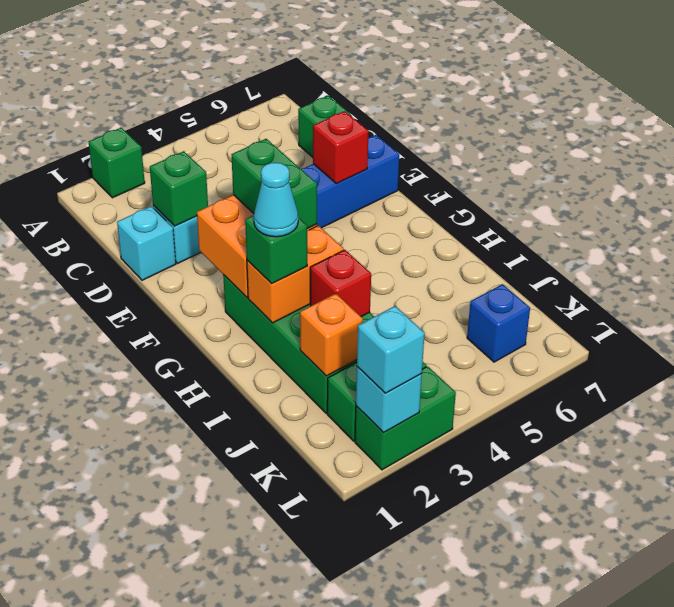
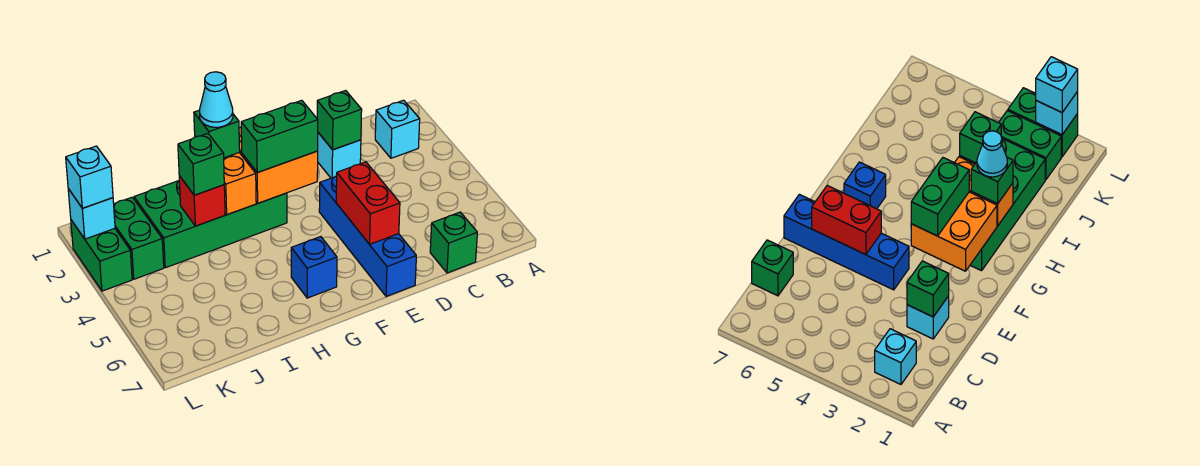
green brick A2 level 1 -> green brick I3 level 3
cyan brick D1 level 1 -> cyan brick B2 level 1
red brick E6 level 2 -> red brick E5:E6 level 2
orange brick J2 level 2 -> none
blue brick K6 level 1 -> blue brick G6 level 1

